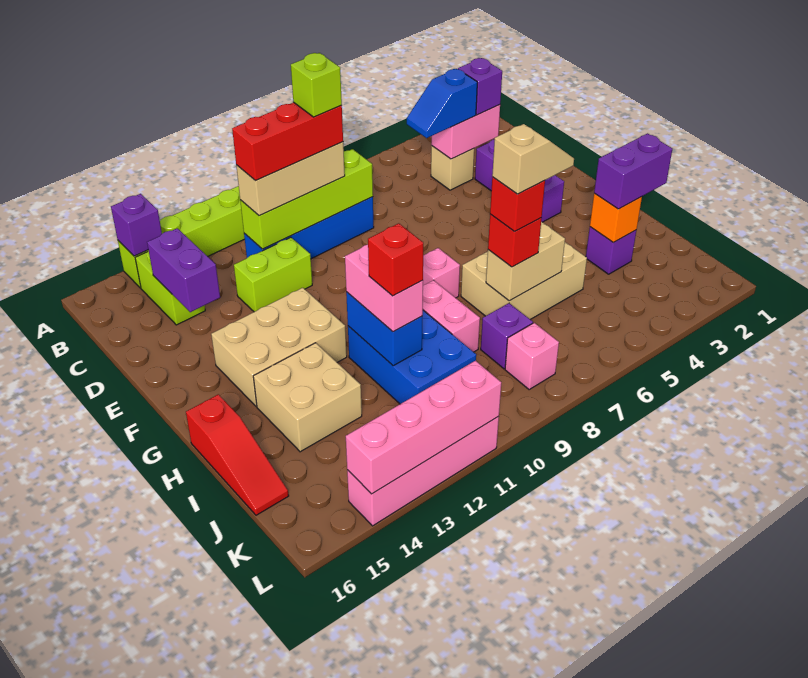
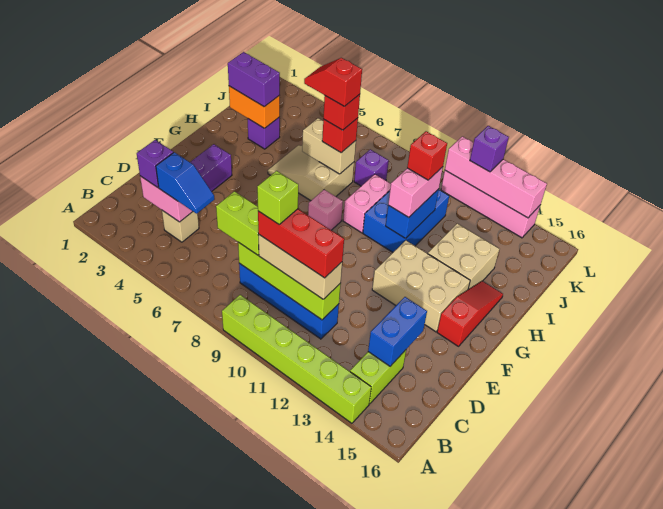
purple brick A14 level 2 -> purple brick L12 level 3
purple brick C14:D14 level 2 -> blue brick C14:D14 level 2
lime brick D11:D12 level 1 -> lime brick C7:C8 level 3
tan brick H5:I7 level 1 -> tan slope H5:I7 level 1 top 7
red slope H16:J16 level 1 top H -> red slope F15:H15 level 1 top F
orange brick I3 level 2 -> orange brick I2:I3 level 2
tan slope I6:I7 level 5 top 7 -> red slope I6:I7 level 5 top 7
pink brick K8 level 1 -> none

